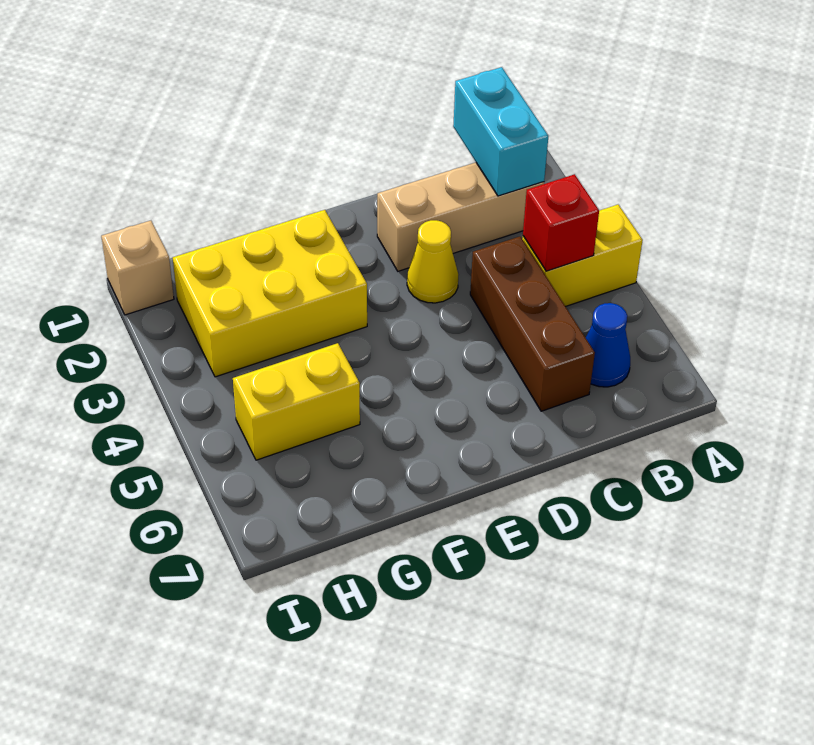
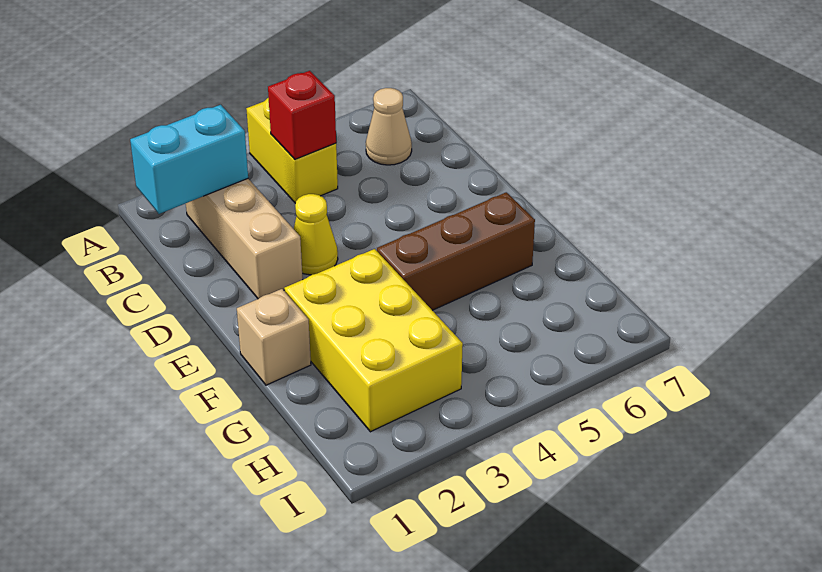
blue cone B6 level 1 -> tan cone B6 level 1
brown brick C4:C6 level 1 -> brown brick F4:F6 level 1
yellow brick G5:H5 level 1 -> none
tan brick I1 level 1 -> tan brick F1 level 1

